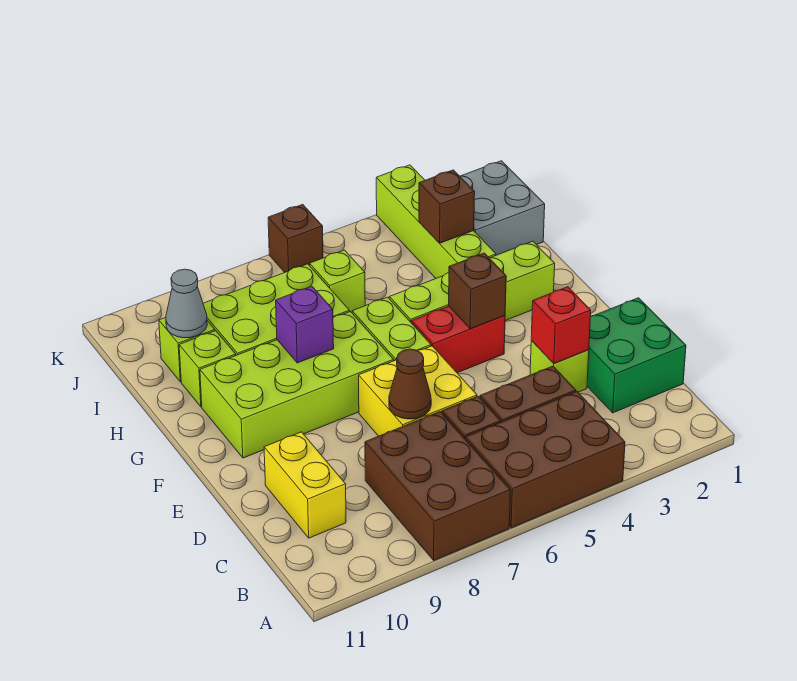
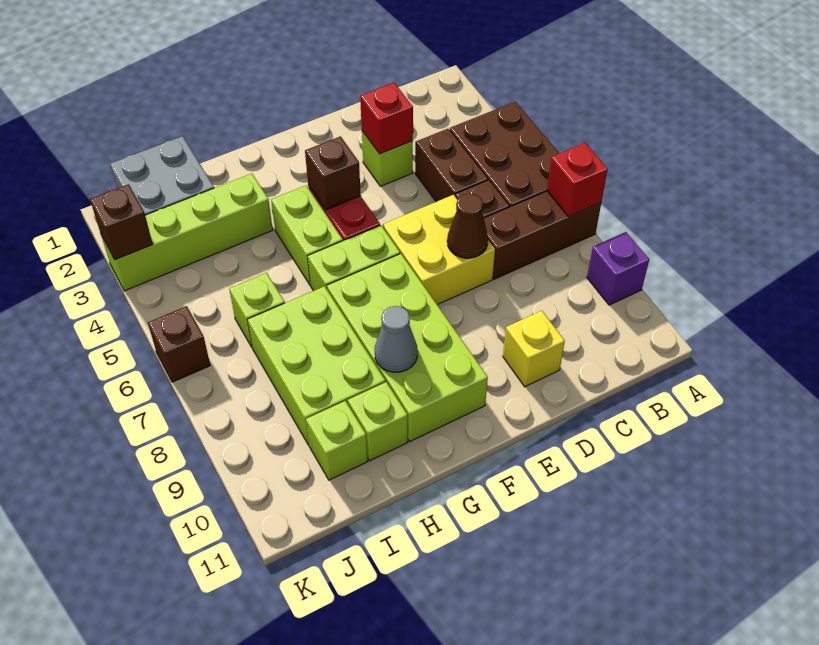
brown brick A7:C8 level 1 -> brown brick A7:C7 level 1
none -> red brick A7 level 2
green brick C1:D2 level 1 -> none
yellow brick C10:D10 level 1 -> yellow brick D10 level 1
lime brick G2:G5 level 1 -> lime brick G4:G5 level 1
purple brick G8 level 2 -> purple brick A9 level 1
brown brick I3 level 2 -> brown brick K3 level 2
grey cone I10 level 2 -> grey cone G9 level 2

